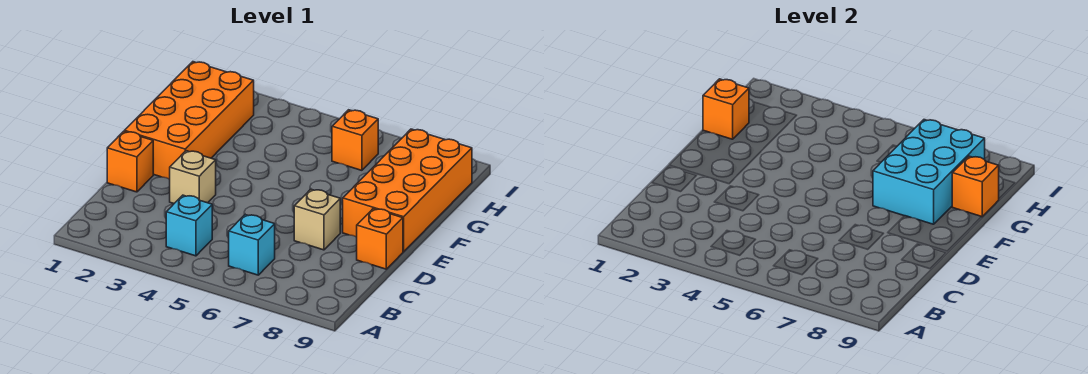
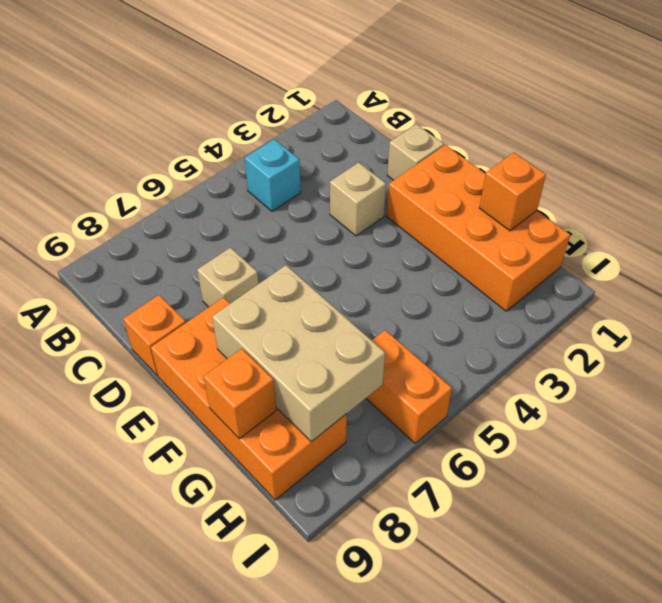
cyan brick B6 level 1 -> none
orange brick D1 level 1 -> tan brick D1 level 1
cyan brick F7:H8 level 2 -> tan brick F7:H8 level 2
orange brick H6 level 1 -> orange brick H6:I6 level 1

